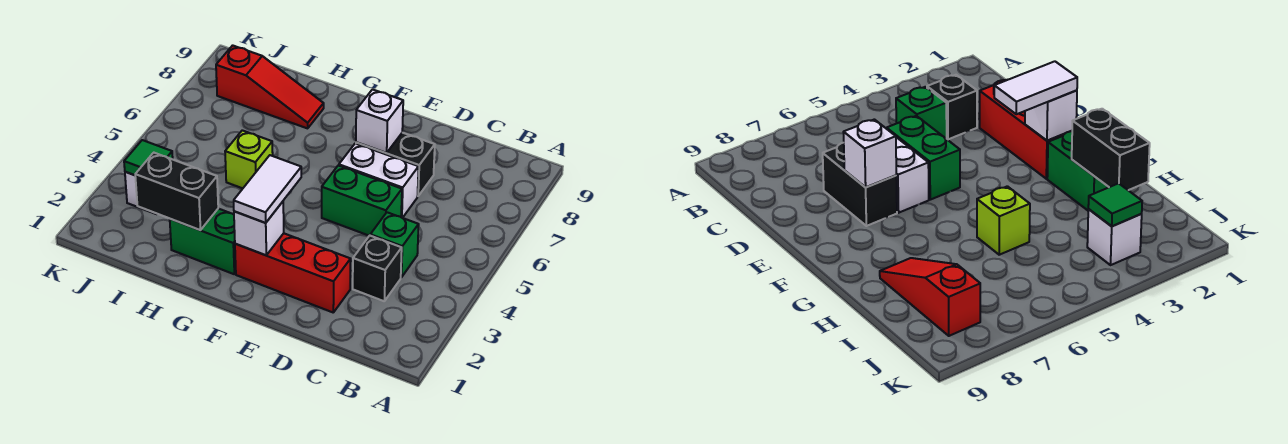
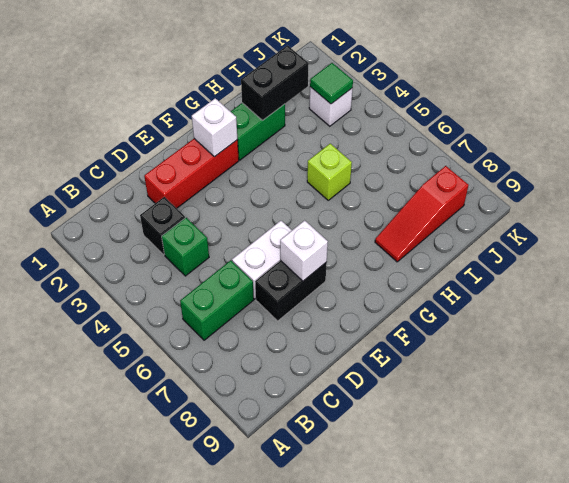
green brick D5:E5 level 1 -> green brick B6:C6 level 1
white tile F2:F3 level 3 -> none

